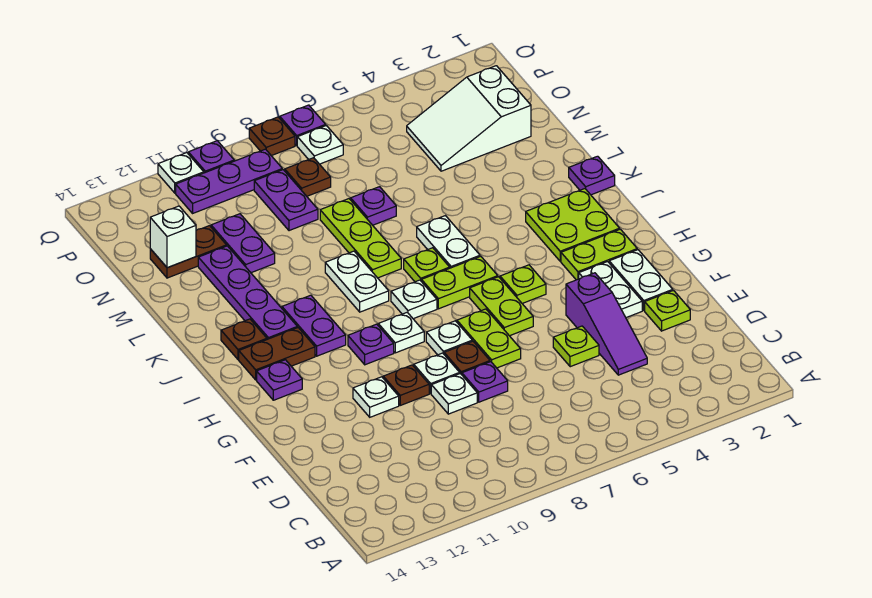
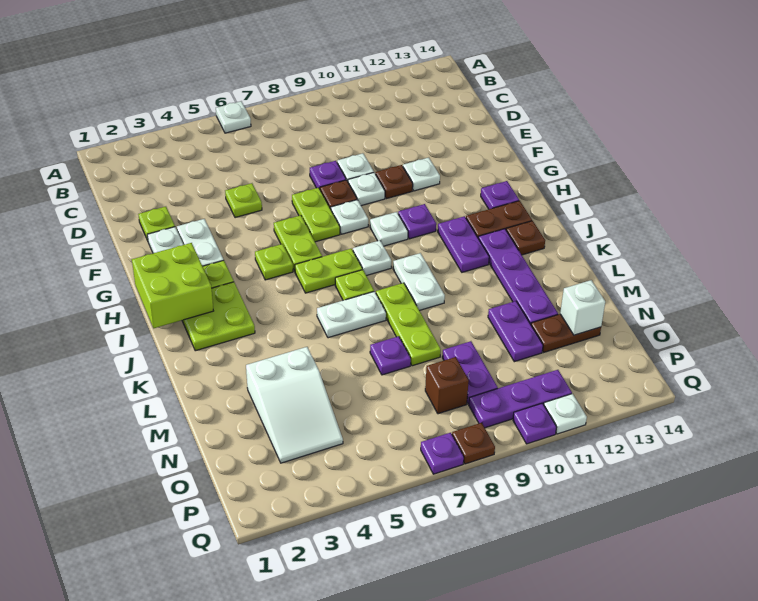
purple slope D4:F4 level 1 top F -> none
none -> lime brick H1:I2 level 2
white plate J6:K6 level 1 -> white plate K6:K7 level 1
purple plate K1 level 1 -> none
white slope N2:O4 level 1 top 2 -> white slope M3:O4 level 1 top M
brown plate O8 level 1 -> brown brick O8 level 1
white plate P7 level 1 -> white plate A6 level 1

